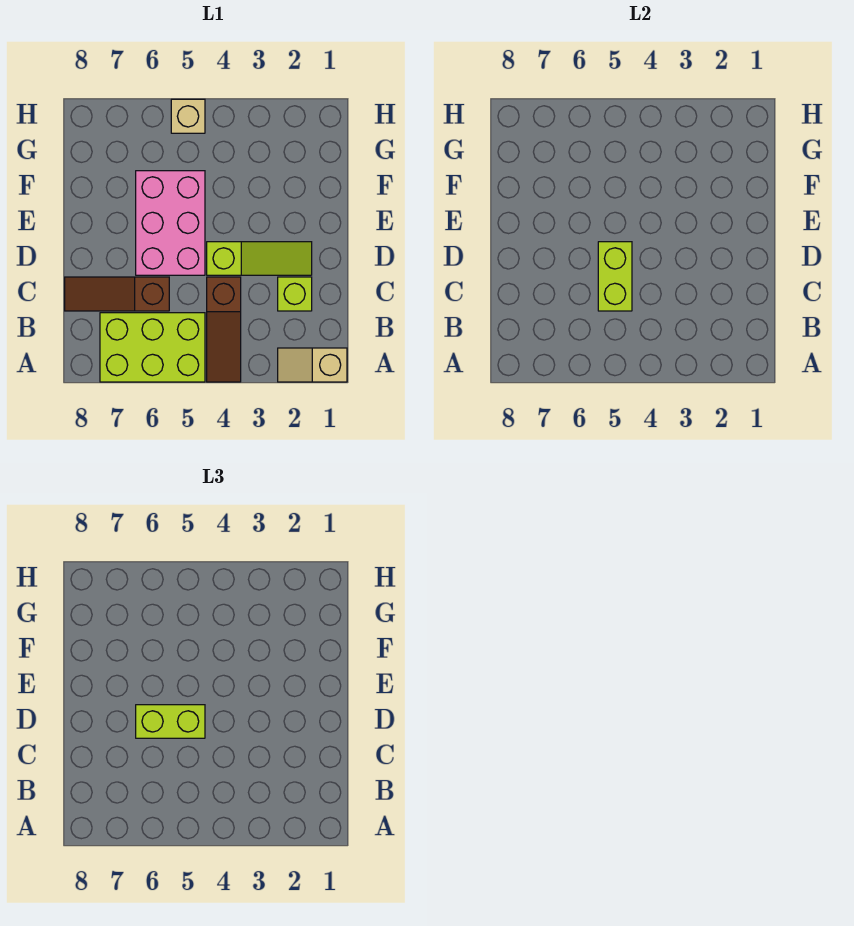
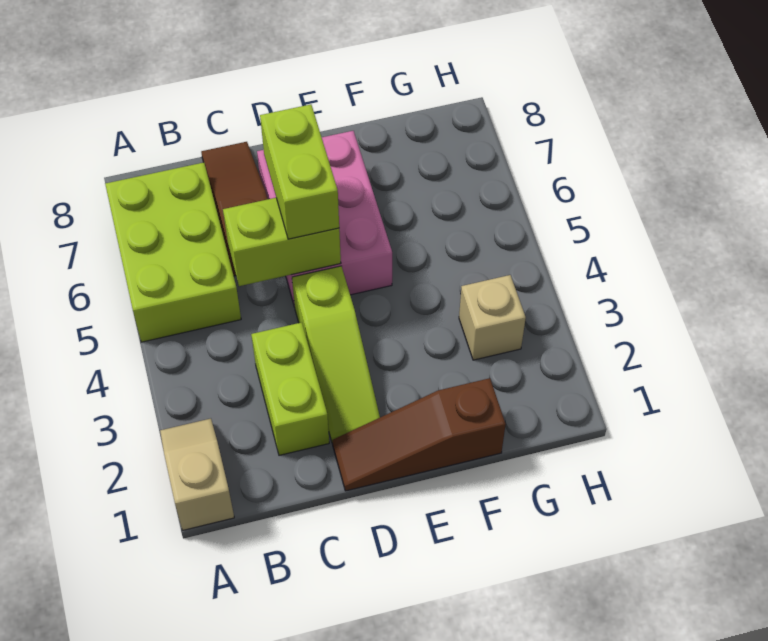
brown slope A4:C4 level 1 top C -> brown slope D1:F1 level 1 top F
lime brick C2 level 1 -> lime brick C2:C3 level 1
pink brick D5:F6 level 1 -> pink brick D5:E7 level 1
tan brick H5 level 1 -> tan brick G3 level 1

